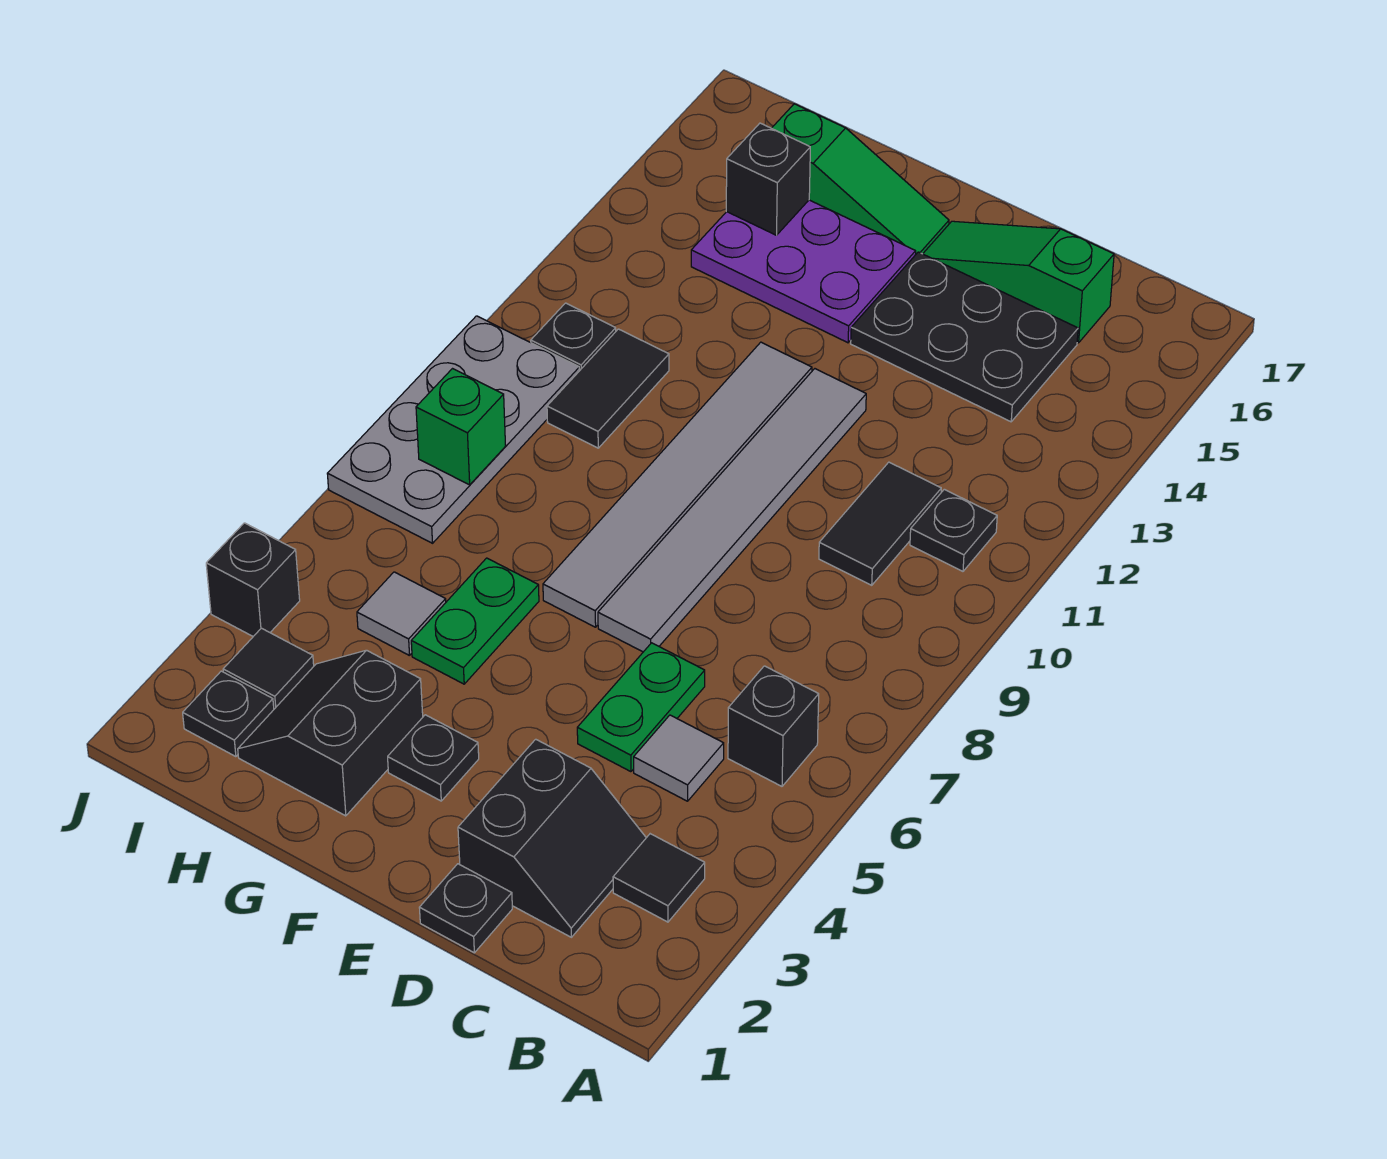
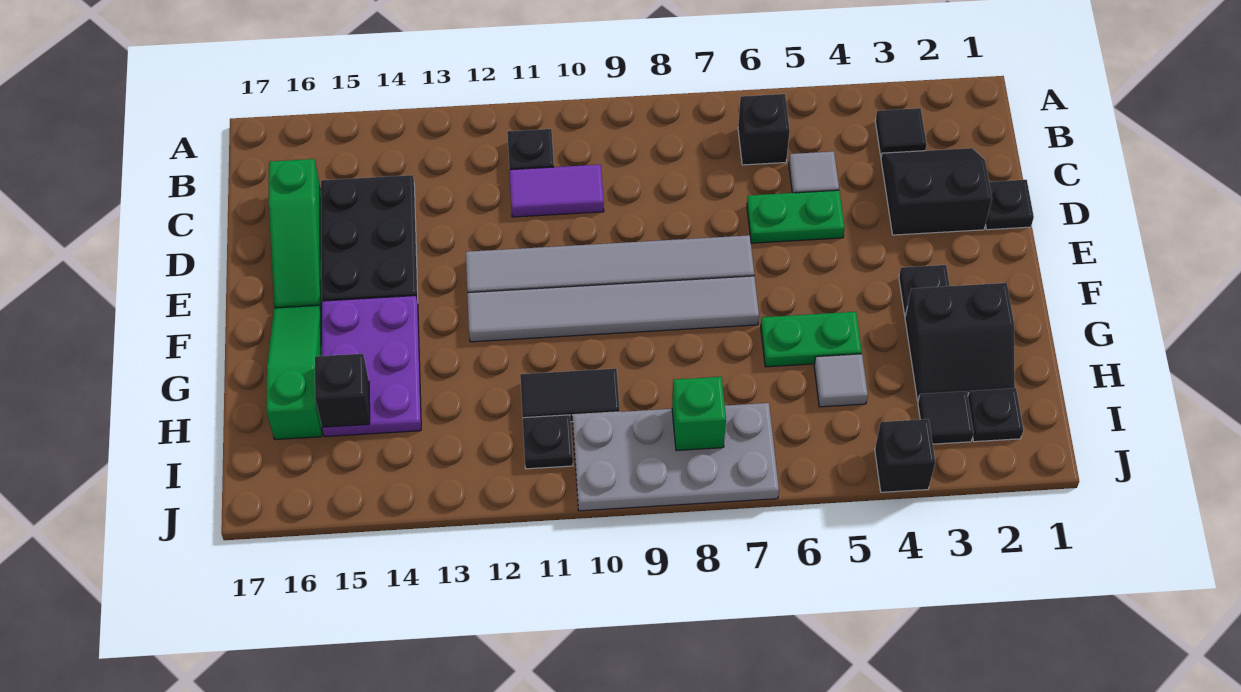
black tile C10:C11 level 1 -> purple tile C10:C11 level 1

